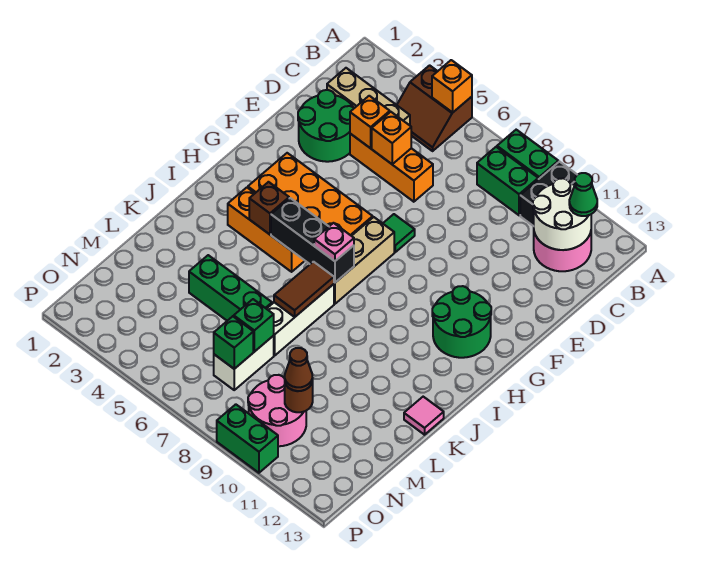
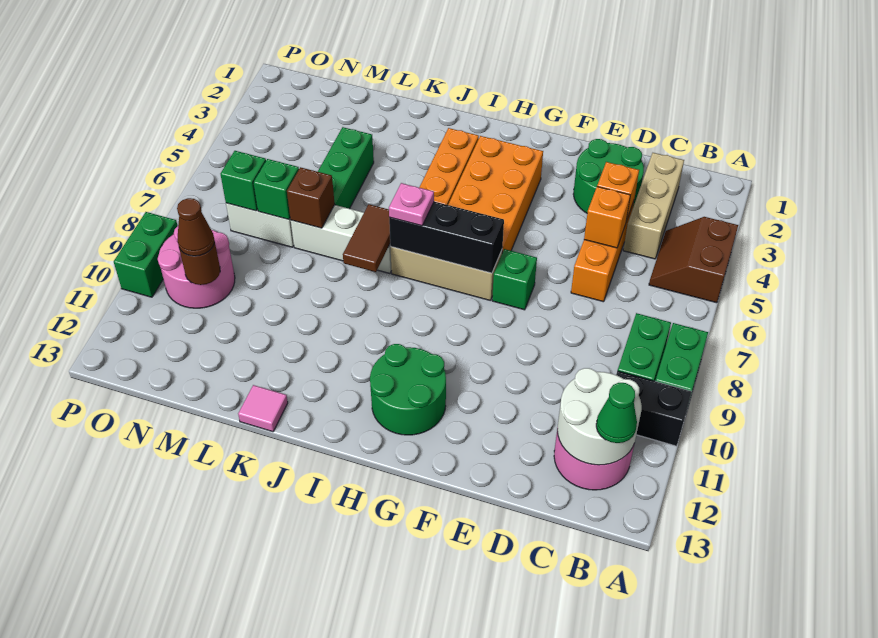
orange brick A5 level 2 -> none
green tile F7 level 1 -> green brick F7 level 1
brown brick I4 level 2 -> brown brick L7 level 2
black brick I5:I7 level 2 -> black brick G7:I7 level 2
brown tile J7:K7 level 2 -> brown tile J7:J8 level 2

